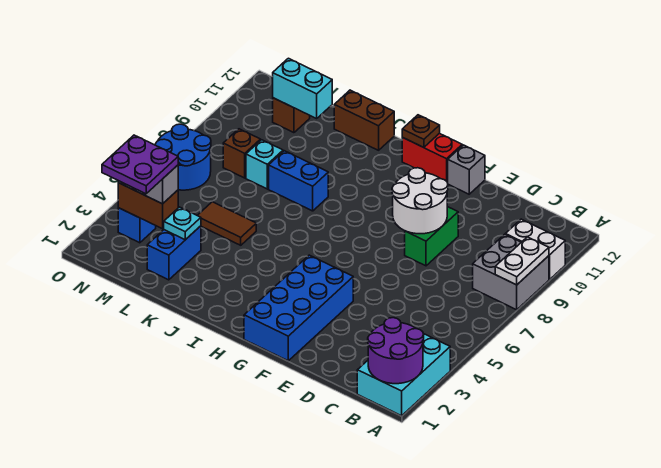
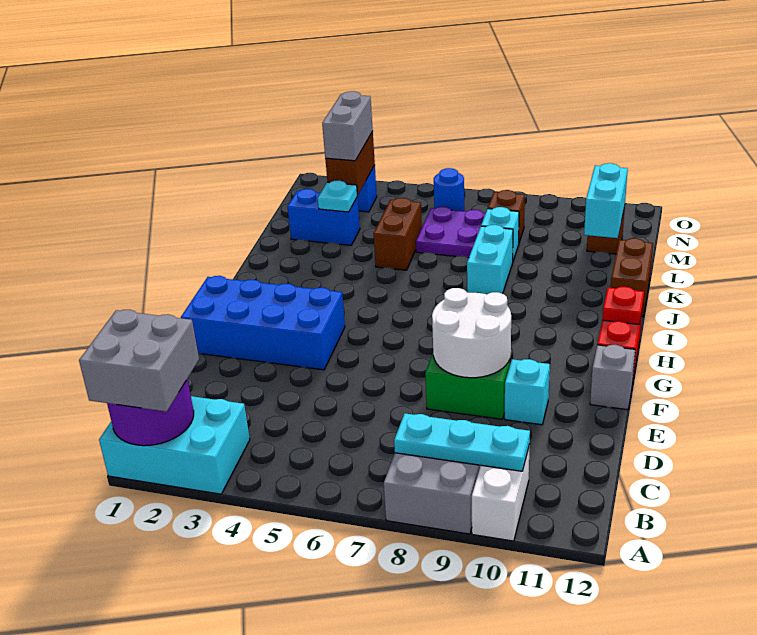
none -> grey brick A1:B2 level 3
white plate A8:A9 level 2 -> none
none -> cyan plate B8:B10 level 2
none -> cyan brick E10 level 1
brown plate H12 level 2 -> red plate H12 level 2
blue brick J8:K8 level 1 -> cyan brick J8:K8 level 1
brown tile K5:L5 level 1 -> brown brick K5:L5 level 1
purple plate M2:N3 level 4 -> purple plate L6:M7 level 1
blue round brick N6:O7 level 1 -> blue round brick N6 level 1

